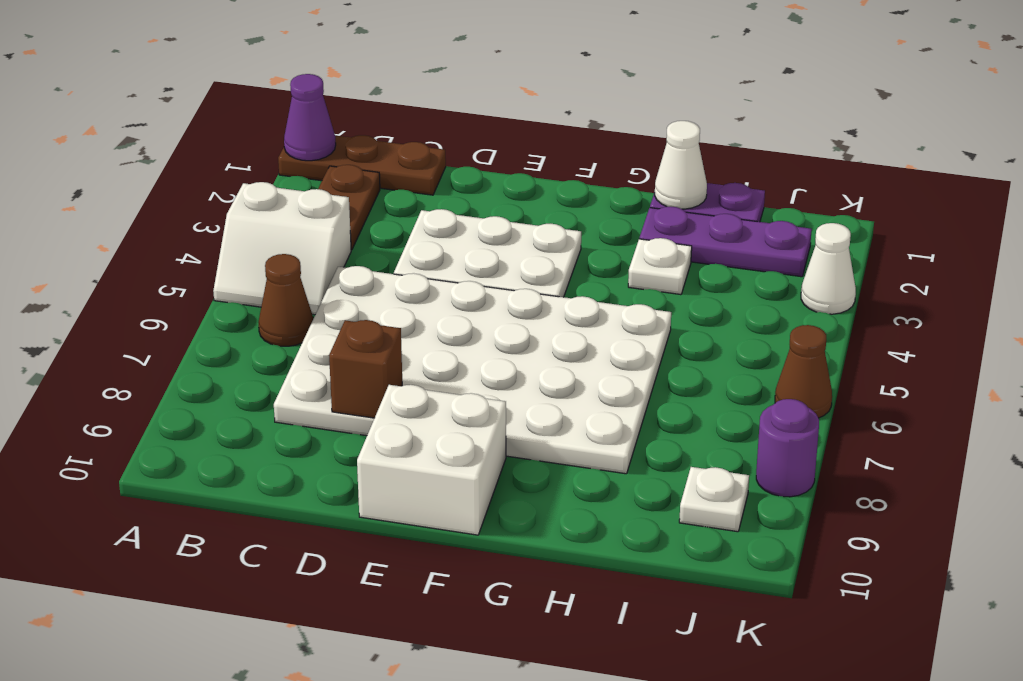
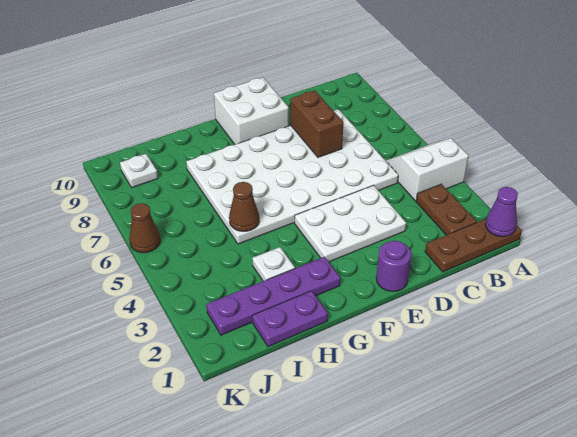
brown cone B6 level 1 -> brown cone H5 level 2
brown brick D8 level 2 -> brown brick D7:D8 level 2
white cone H1 level 2 -> none
purple plate H2:J2 level 1 -> purple plate G2:J2 level 1
white cone K3 level 1 -> none
purple round brick K8 level 1 -> purple round brick E1 level 1

